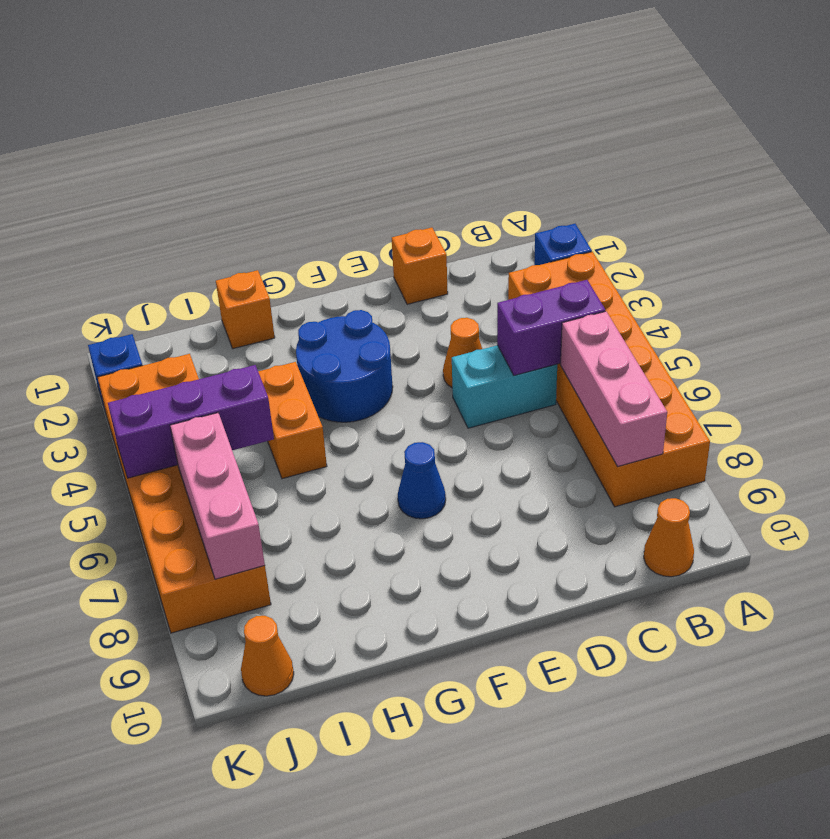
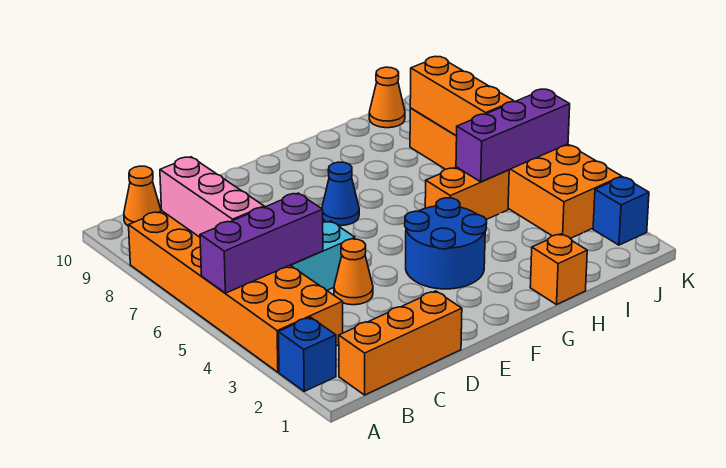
purple brick B5:C5 level 2 -> purple brick A5:C5 level 2
orange brick D1 level 1 -> orange brick B1:D1 level 1
orange brick H4:H5 level 1 -> orange brick H5:I5 level 1
pink brick J6:J8 level 2 -> orange brick J6:J8 level 2

